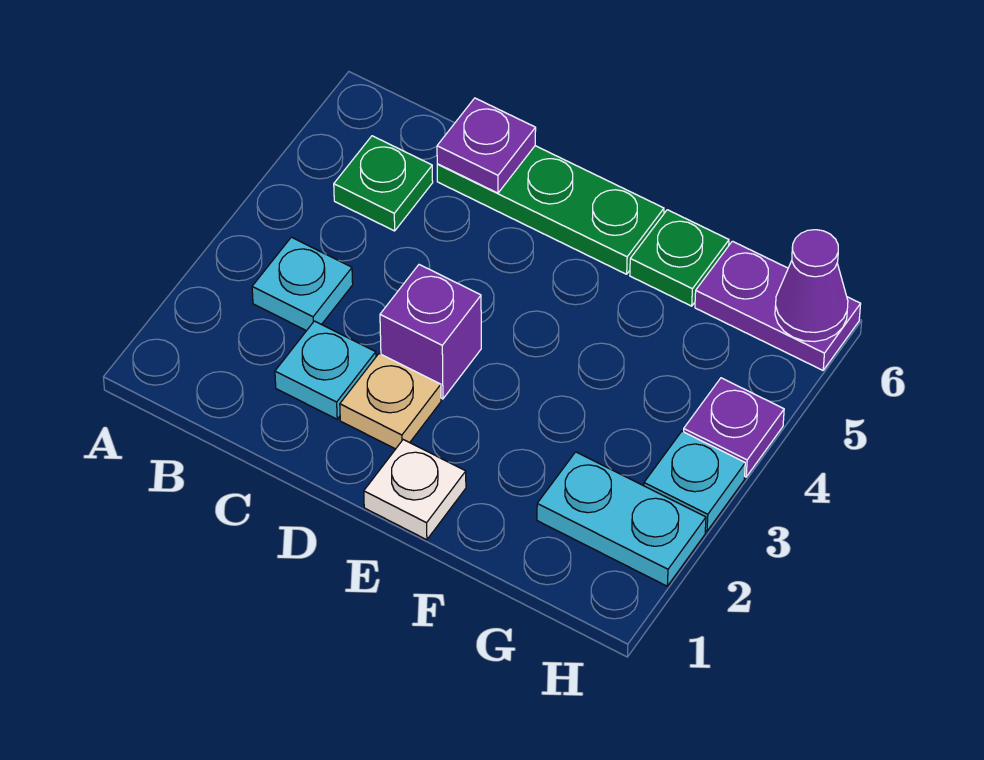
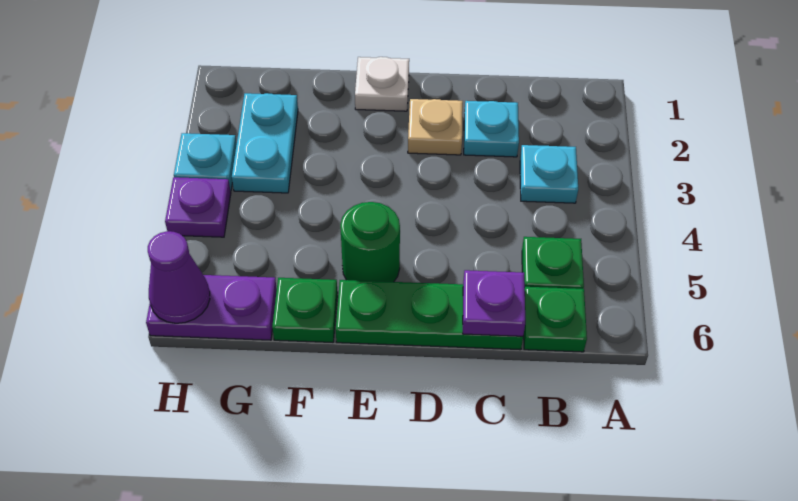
none -> green plate B6 level 1
purple brick D3 level 1 -> none
none -> green round brick E5 level 1
cyan plate G2:H2 level 1 -> cyan plate G2:G3 level 1

